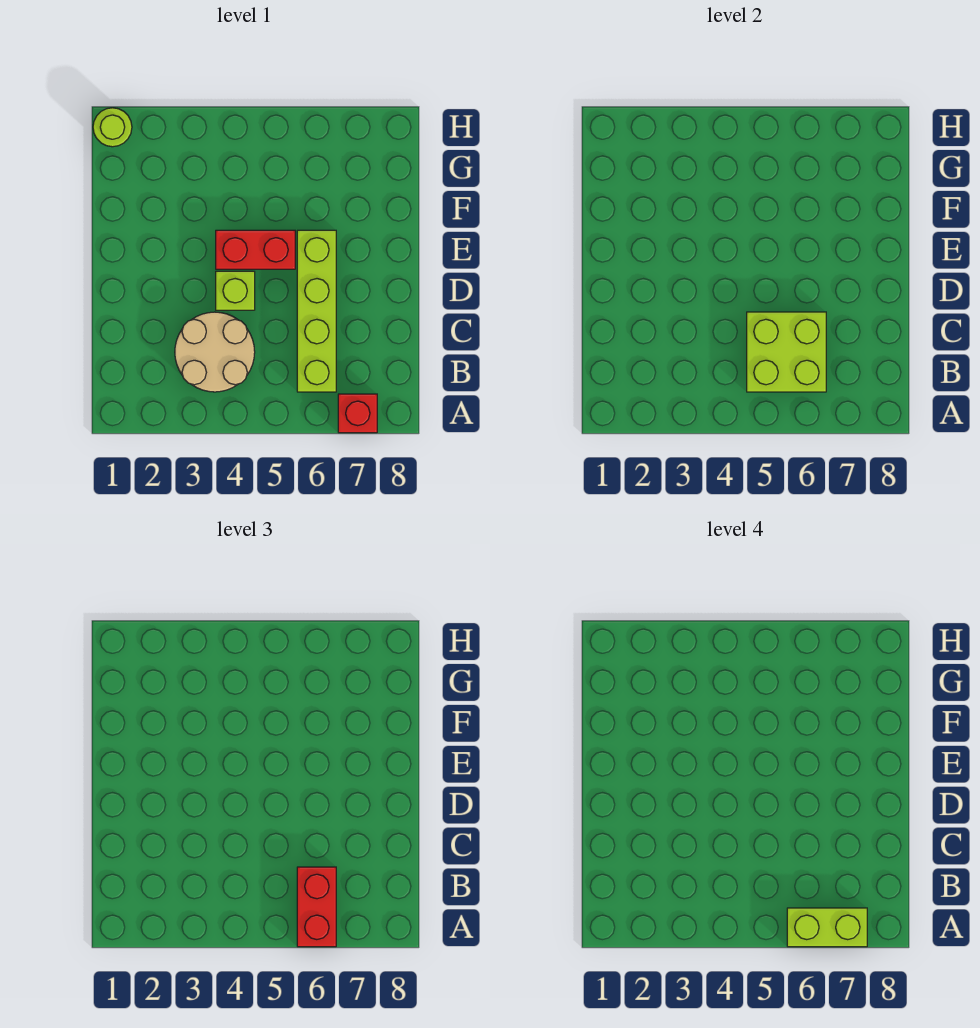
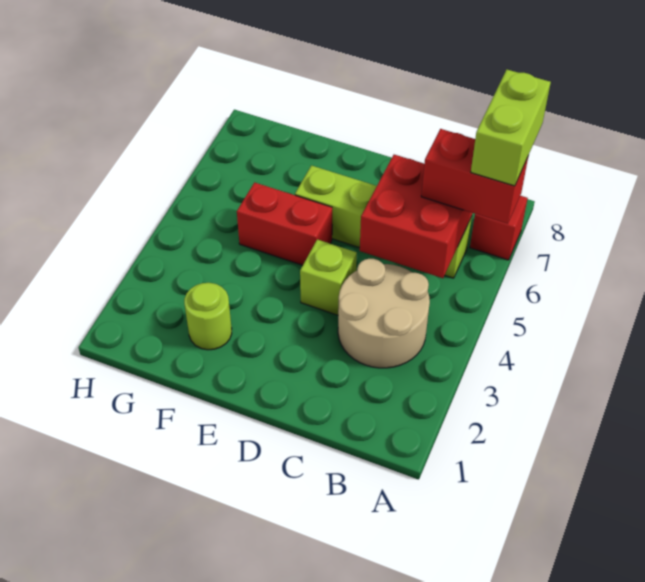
lime brick B5:C6 level 2 -> red brick B5:C6 level 2
red brick E4:E5 level 1 -> red brick E5:F5 level 1
lime round brick H1 level 1 -> lime round brick F2 level 1

